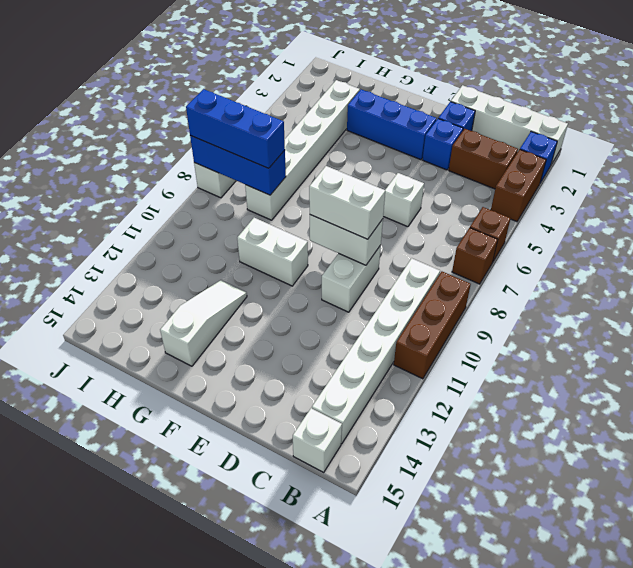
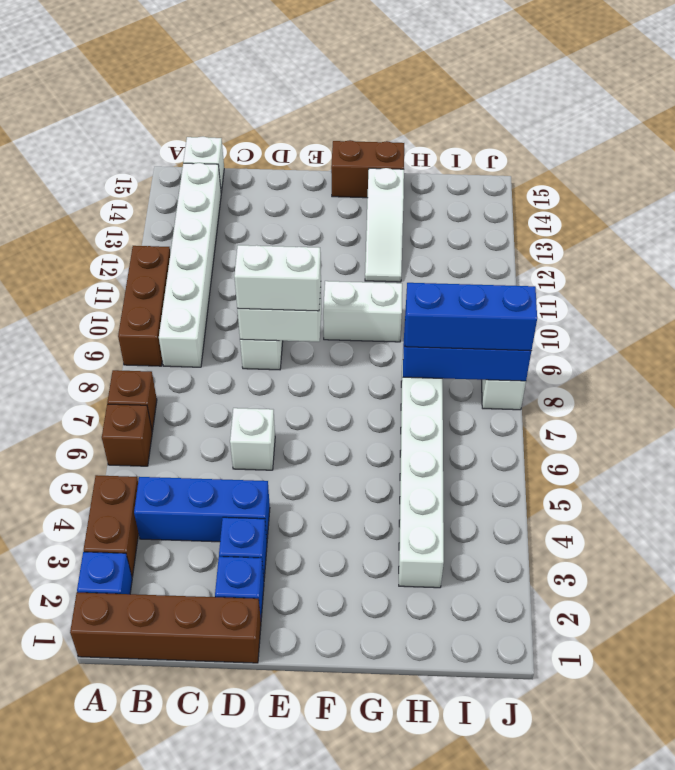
white brick A1:D1 level 1 -> brown brick A1:D1 level 1
brown brick B3:C3 level 1 -> brown brick F15:G15 level 1
blue brick E3:G3 level 1 -> blue brick B4:D4 level 1

